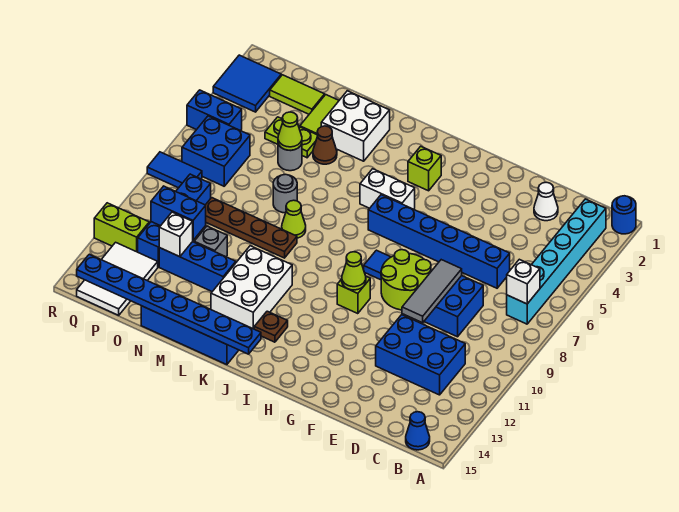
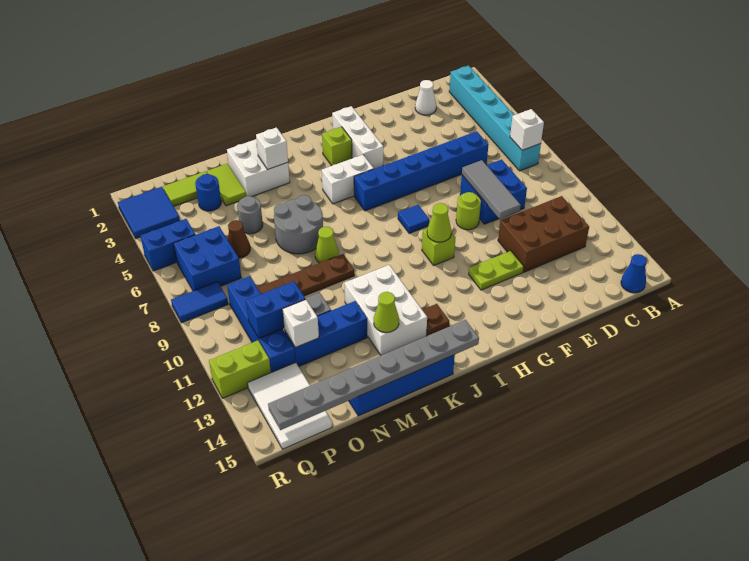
blue round brick A1 level 1 -> blue round brick O3 level 1
blue brick C11:E12 level 1 -> brown brick C11:E12 level 1
lime round brick F8:G9 level 1 -> lime round brick F9 level 1
none -> white brick H2:H4 level 1
blue plate J15:Q15 level 2 -> grey plate J15:Q15 level 2
none -> white brick L3 level 2
brown cone M4 level 1 -> brown cone O6 level 1
grey round brick M7 level 1 -> grey round brick L6:M7 level 1
lime plate N4:O4 level 1 -> lime plate F12:G12 level 1
lime cone N5 level 2 -> lime cone L13 level 2

